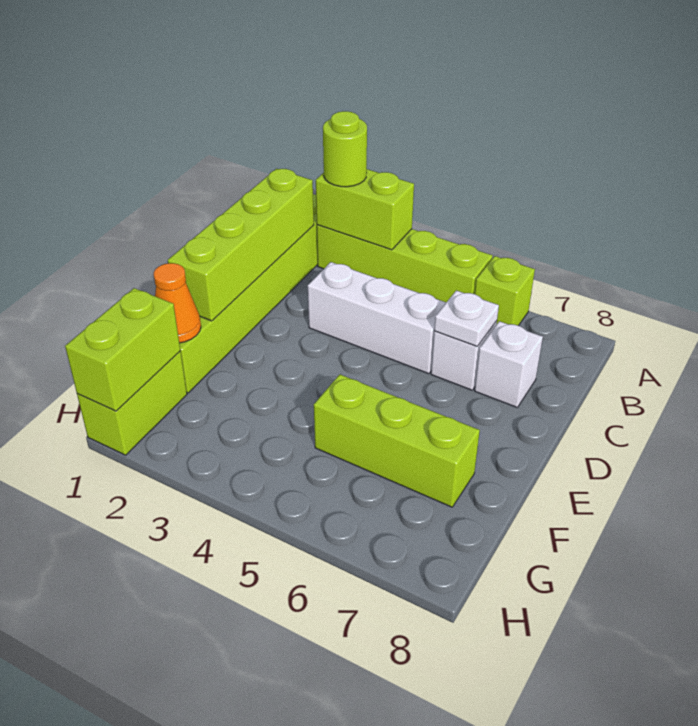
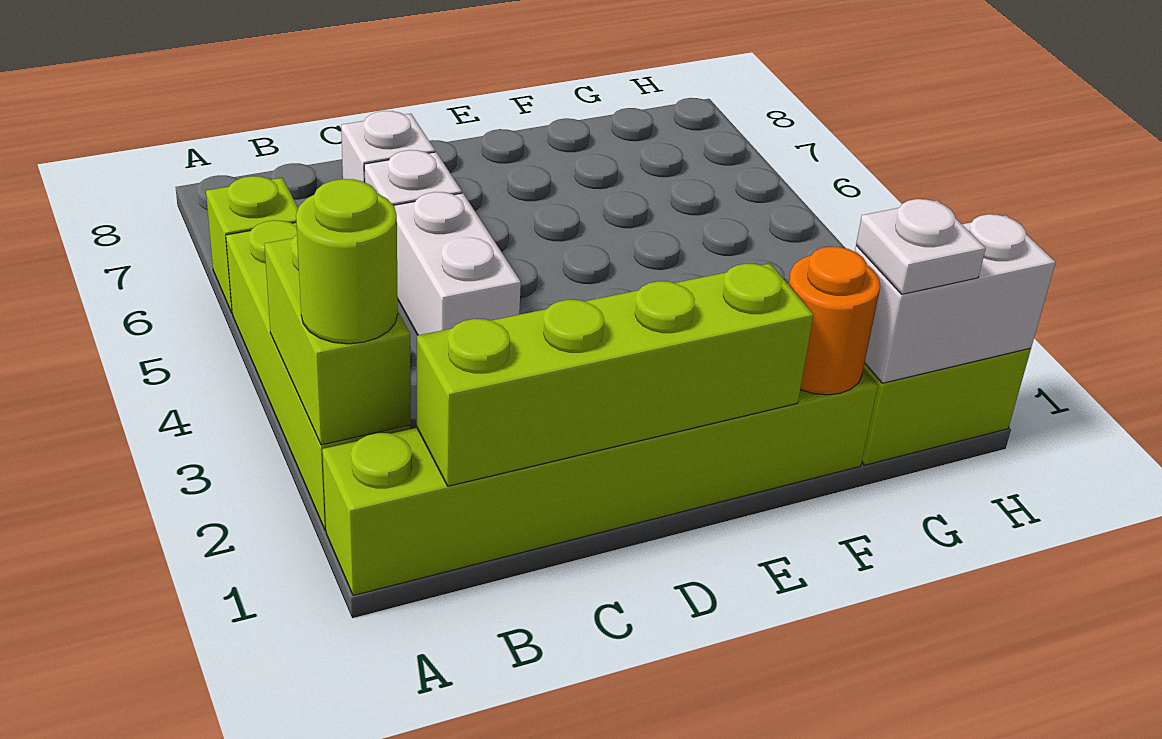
white brick C3:C5 level 1 -> white brick C4:C5 level 1
white plate C6 level 2 -> white plate G1 level 3
orange cone F1 level 2 -> orange round brick F1 level 2
lime brick F5:F7 level 1 -> none
lime brick G1:H1 level 2 -> white brick G1:H1 level 2

